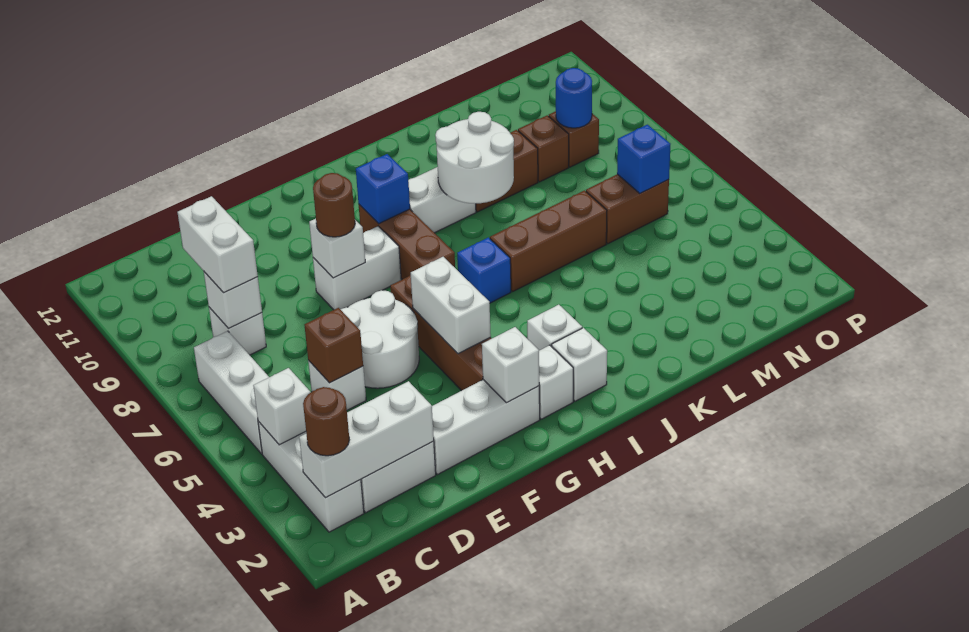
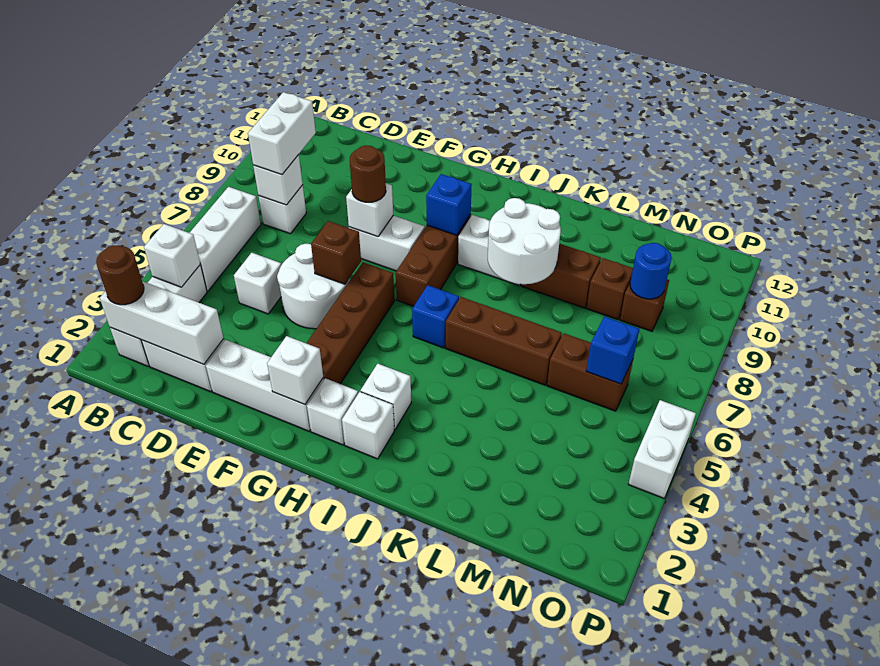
brown brick D5 level 2 -> brown brick F6 level 2
white brick G4:G5 level 2 -> white brick P4:P5 level 1

